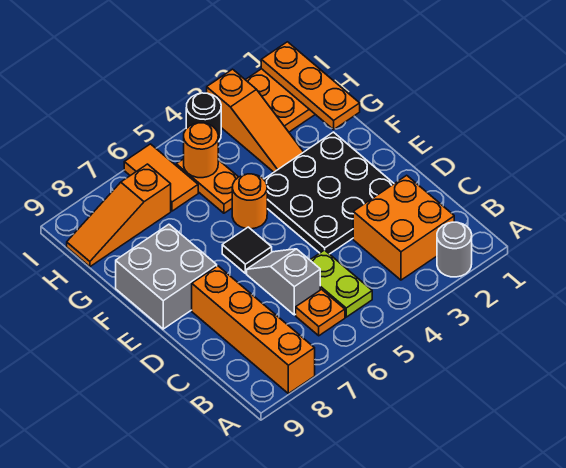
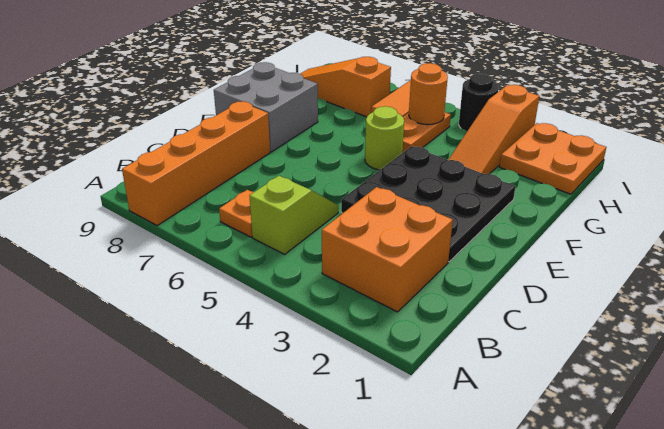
grey round brick A2 level 1 -> none
lime plate B5:C5 level 1 -> lime slope B5:C5 level 1 top B
grey slope C6:D6 level 1 top C -> none
black tile E6 level 1 -> none
orange round brick F5 level 1 -> lime round brick F5 level 1
orange plate G1:I1 level 2 -> none

